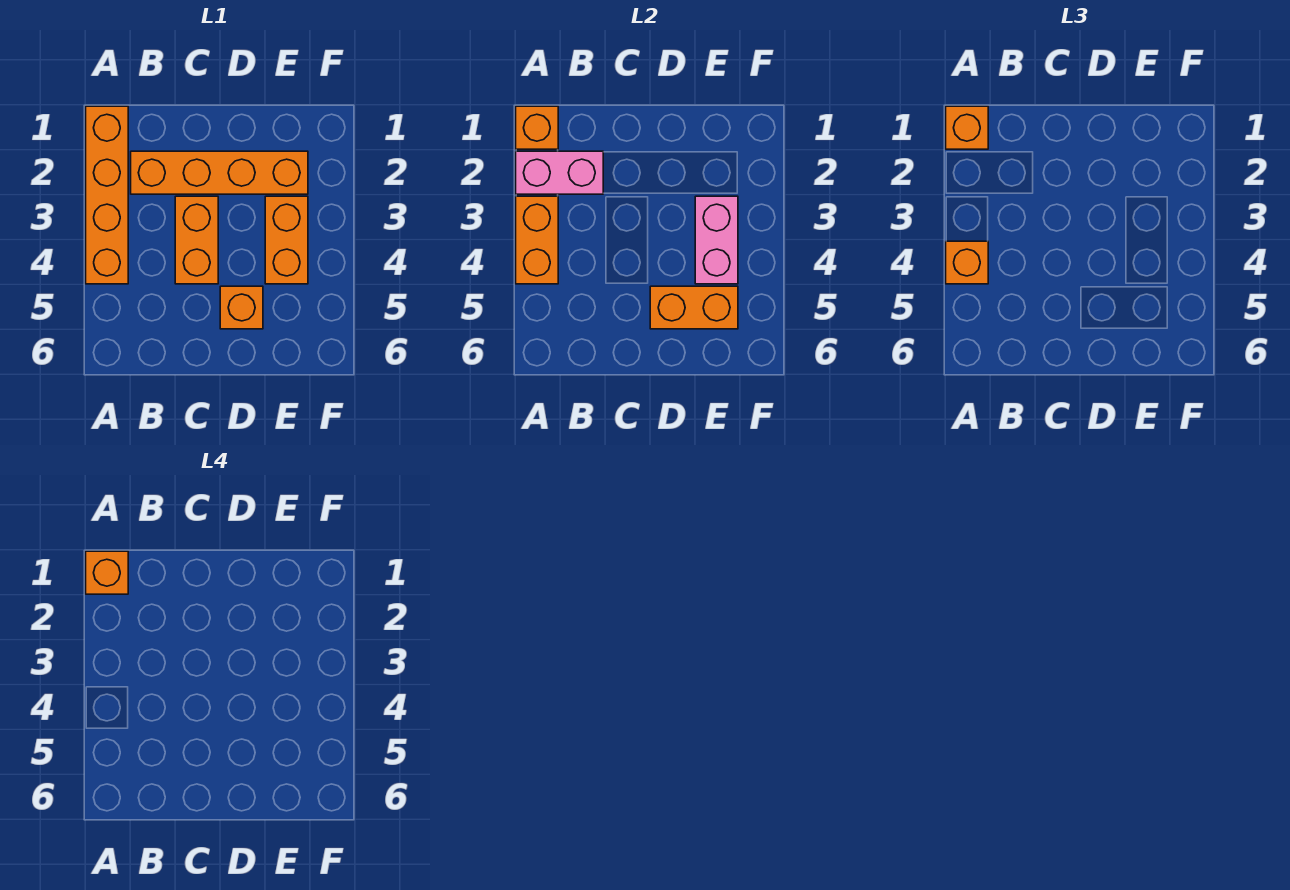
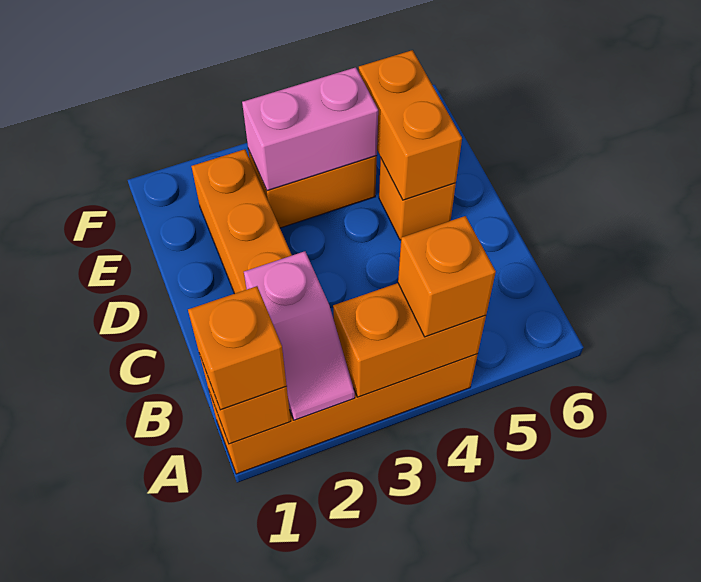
orange brick A1 level 4 -> none
pink brick A2:B2 level 2 -> pink slope A2:B2 level 2 top B
orange brick C3:C4 level 1 -> none

